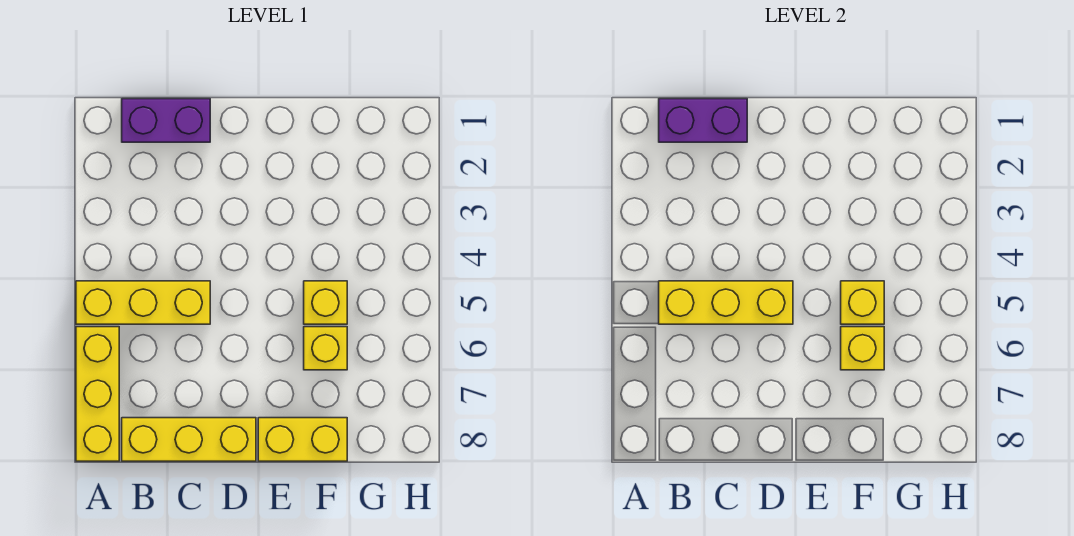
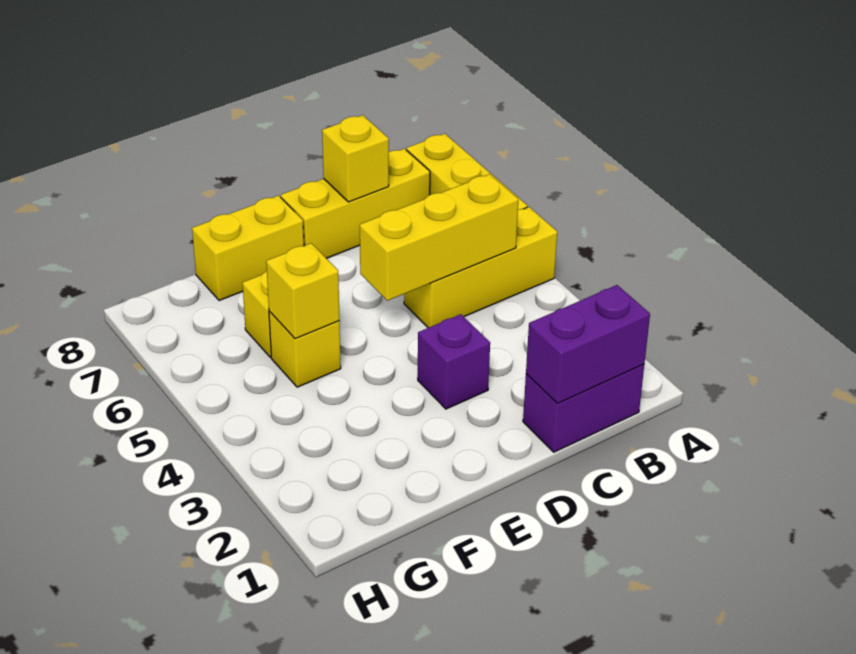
none -> purple brick D3 level 1
yellow brick F6 level 2 -> yellow brick C8 level 2

